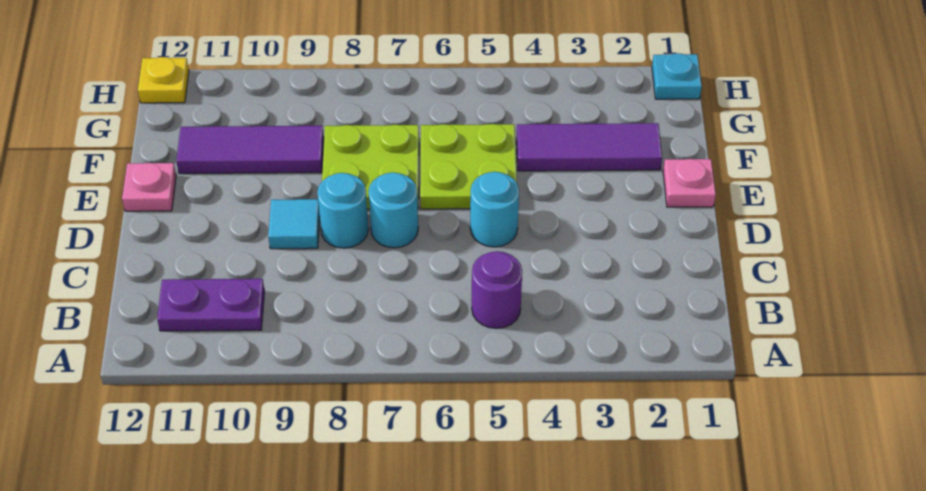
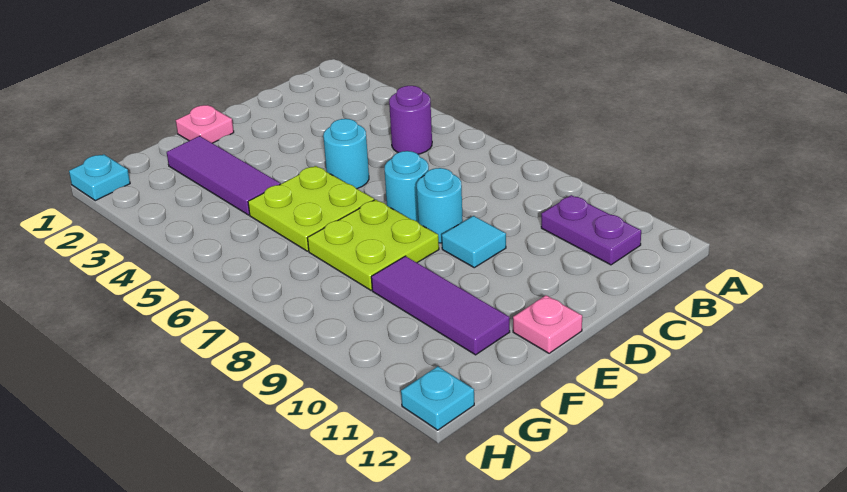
yellow plate H12 level 1 -> cyan plate H12 level 1

